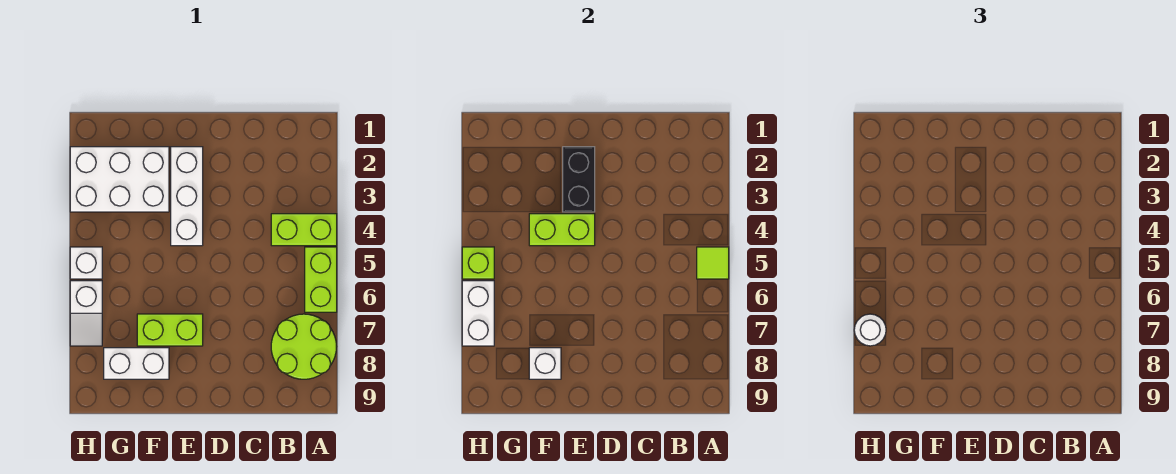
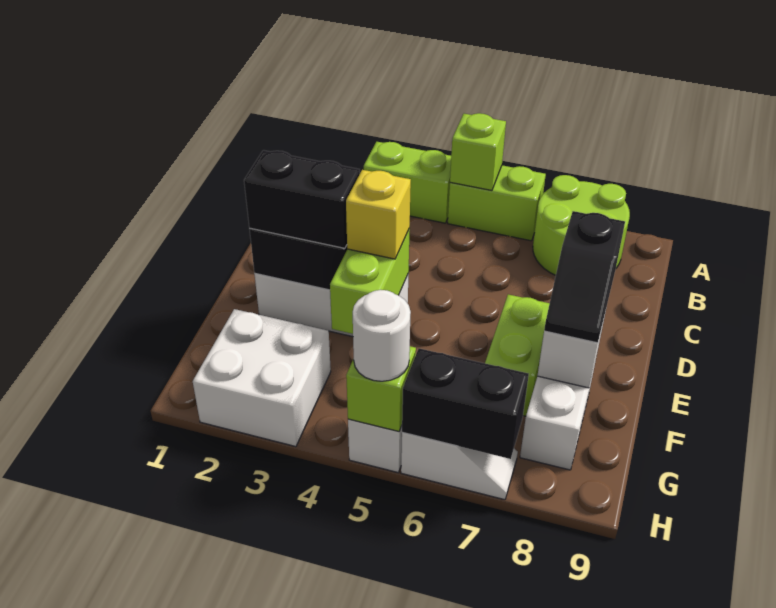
lime brick A4:B4 level 1 -> lime brick A3:A4 level 1
lime tile A5 level 2 -> lime brick A5 level 2
none -> black brick E2:E3 level 3
none -> yellow brick E4 level 3
none -> black slope E8:F8 level 3 top E
white brick F2:H3 level 1 -> white brick G2:H3 level 1
white brick H6:H7 level 2 -> black brick H6:H7 level 2
white round brick H7 level 3 -> white round brick H5 level 3

